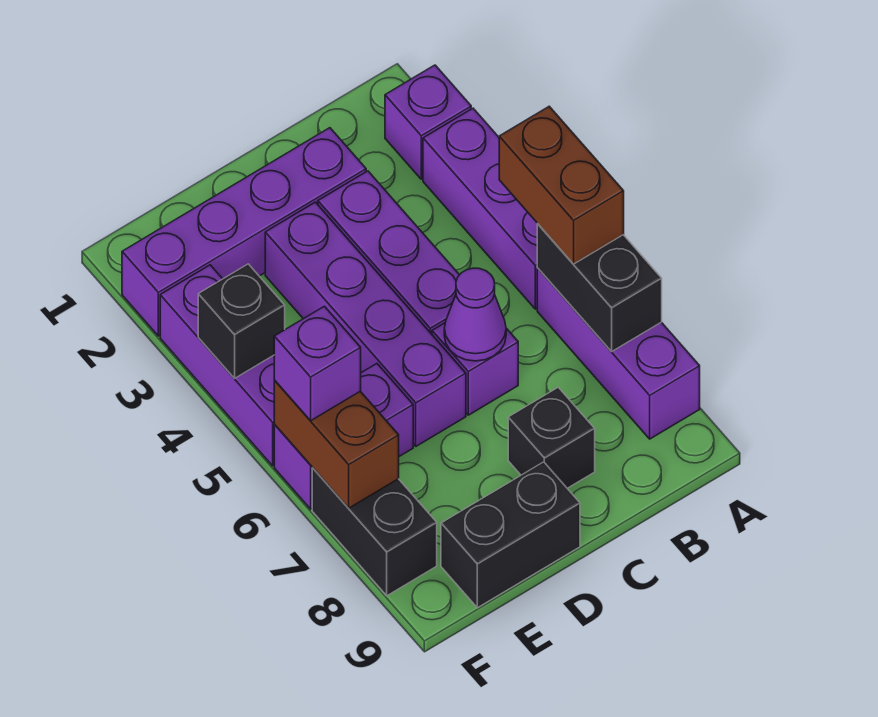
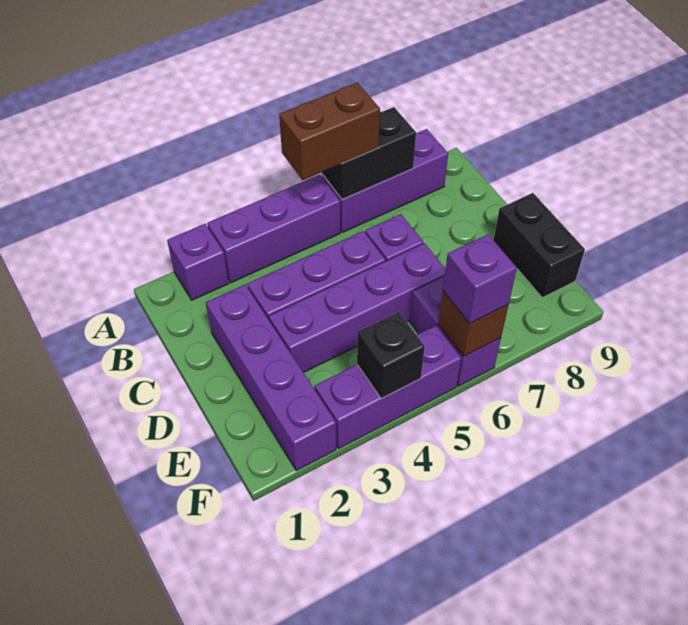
purple cone C6 level 2 -> none
black brick C8 level 1 -> none
brown brick F6:F7 level 2 -> brown brick F6 level 2
black brick F7:F8 level 1 -> none

